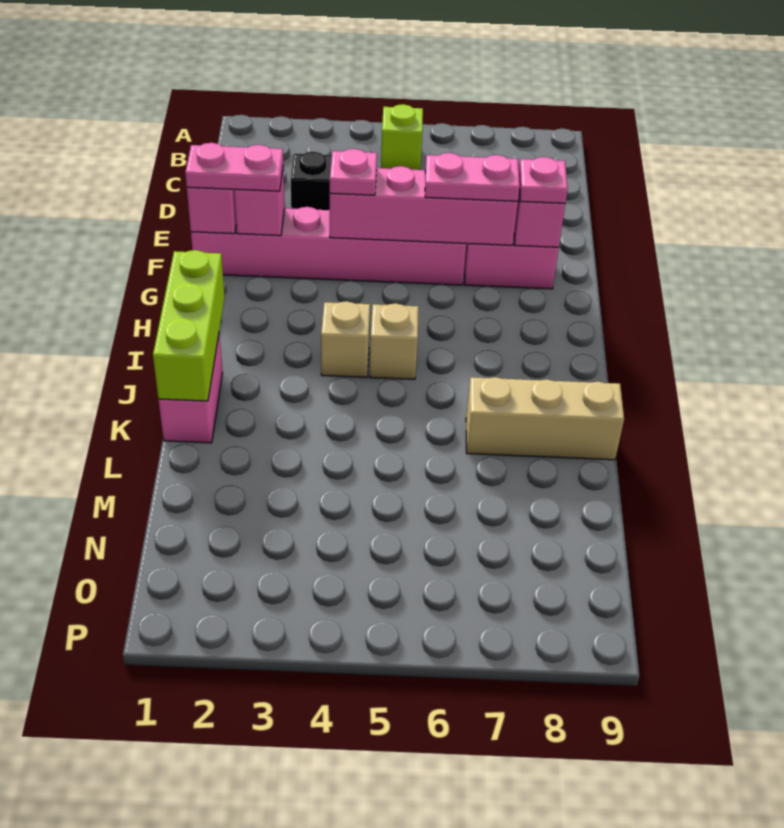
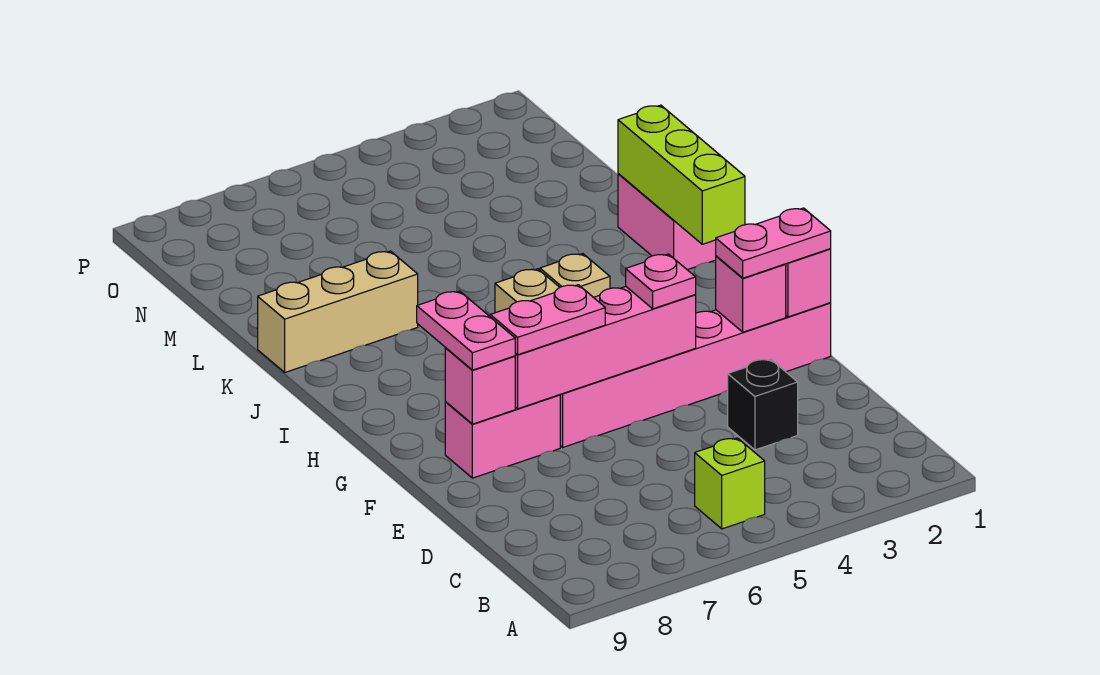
pink plate F8 level 3 -> pink plate F8:G8 level 3

